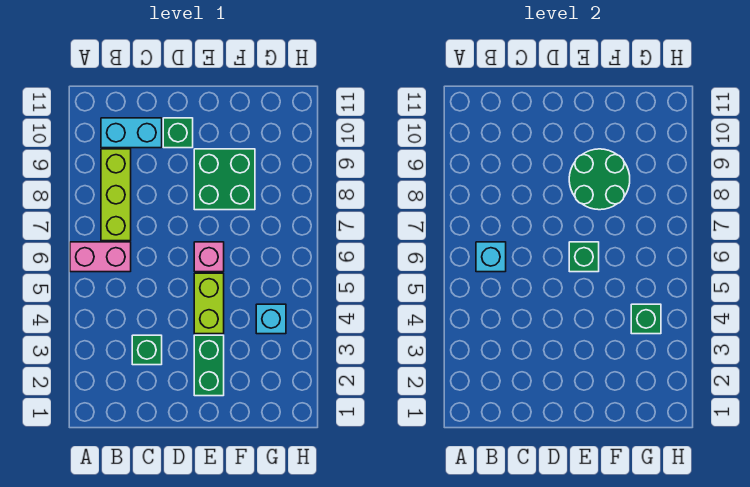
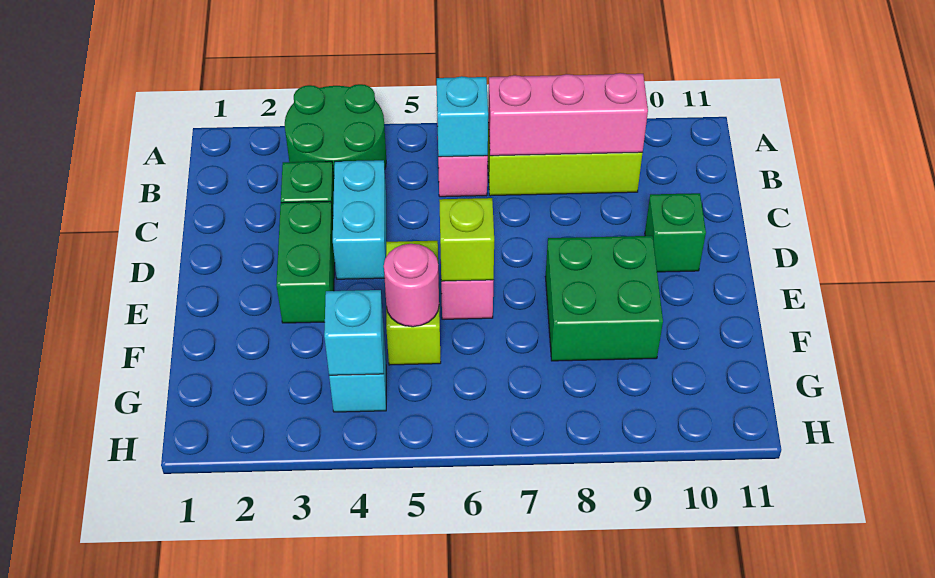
none -> pink brick B7:B9 level 2
cyan brick B10:C10 level 1 -> cyan brick C4:D4 level 1
green brick E2:E3 level 1 -> green brick D3:E3 level 1
lime brick E4:E5 level 1 -> lime brick E5:F5 level 1
green brick E6 level 2 -> lime brick E6 level 2
green round brick E8:F9 level 2 -> green round brick A3:B4 level 1
none -> pink round brick F5 level 2
green brick G4 level 2 -> cyan brick G4 level 2

